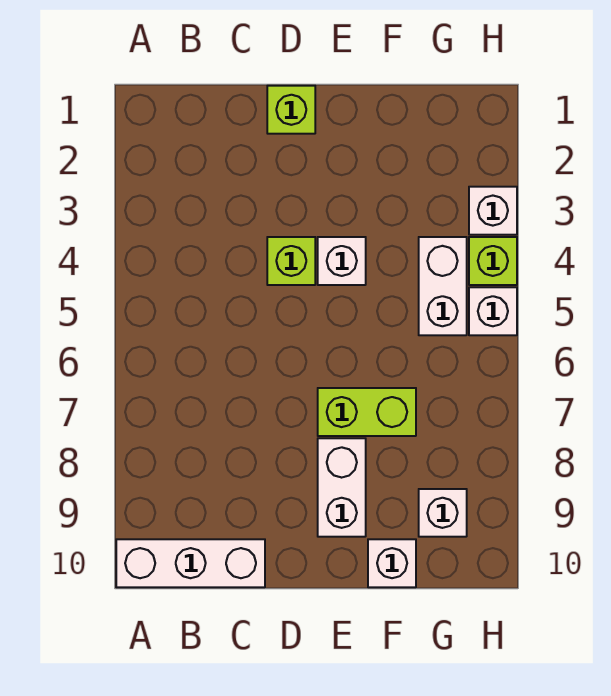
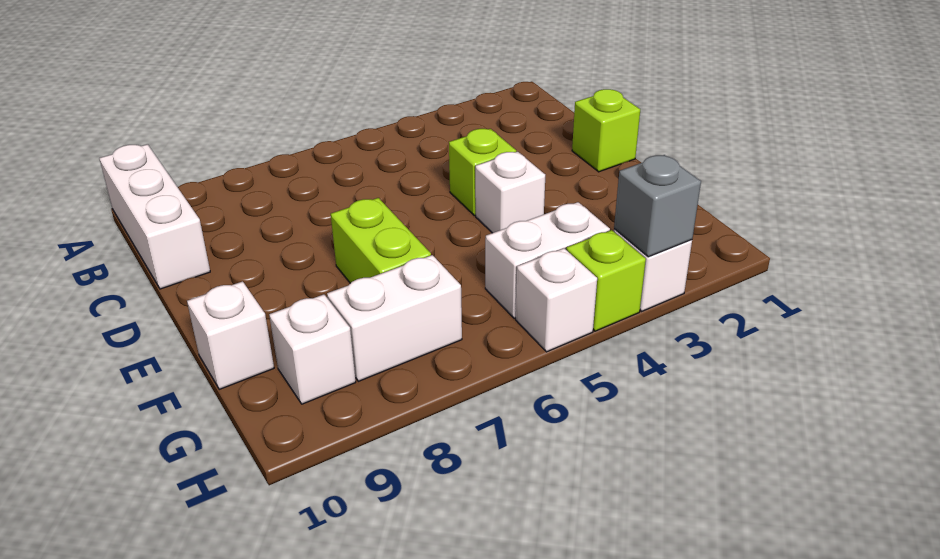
white brick E8:E9 level 1 -> white brick G7:G8 level 1
none -> grey brick H3 level 2

